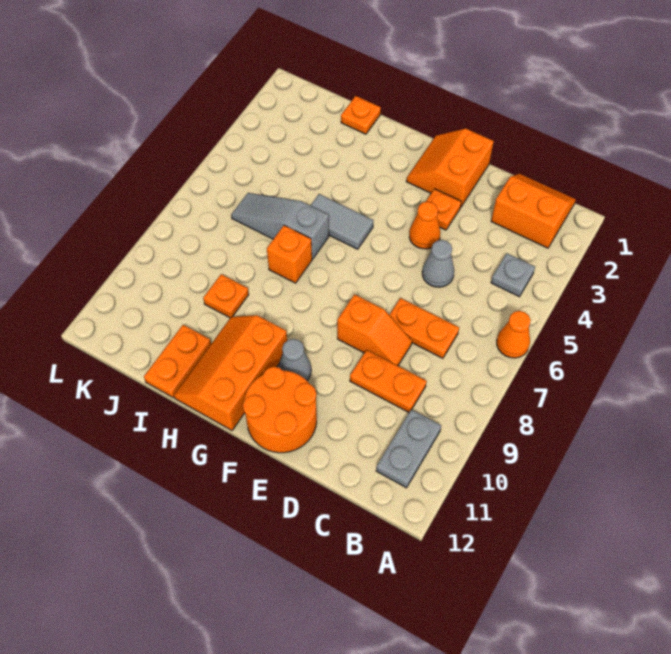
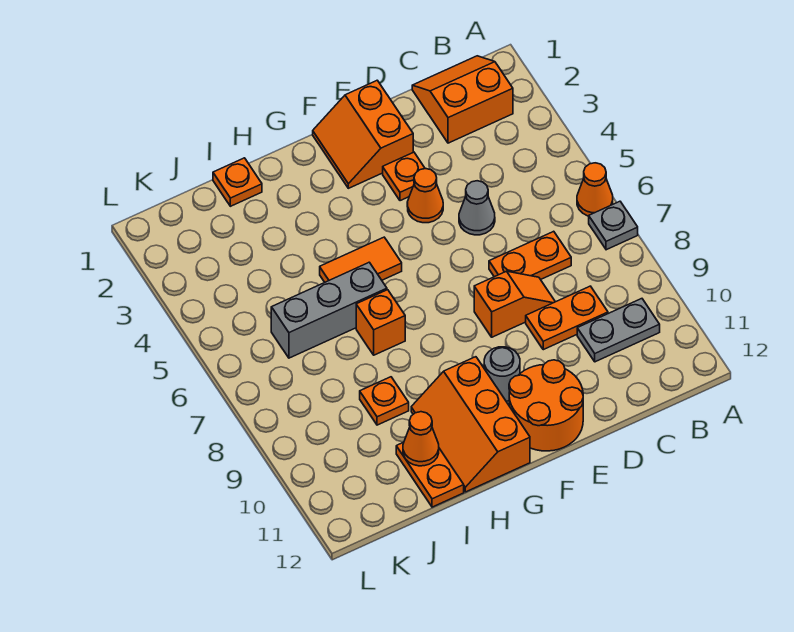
grey plate B4 level 1 -> grey plate A7 level 1
grey plate B10:B11 level 1 -> grey plate B10:C10 level 1
grey cone F10 level 1 -> grey round brick F10 level 1
grey tile G5:H5 level 1 -> orange tile G5:H5 level 1
grey slope H6:J6 level 1 top H -> grey brick H6:J6 level 1
none -> orange cone I11 level 2

